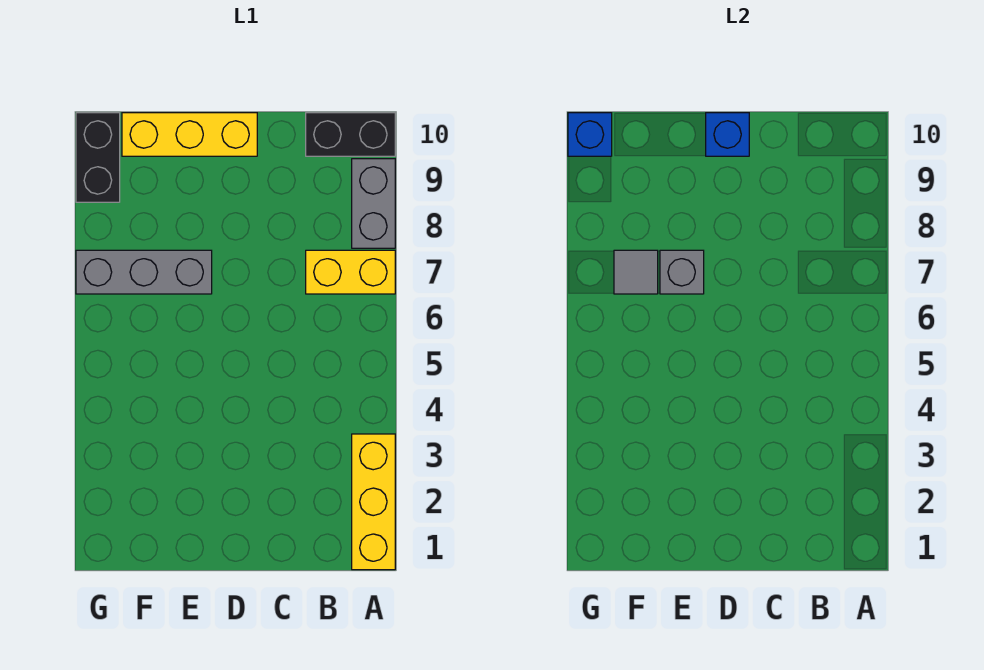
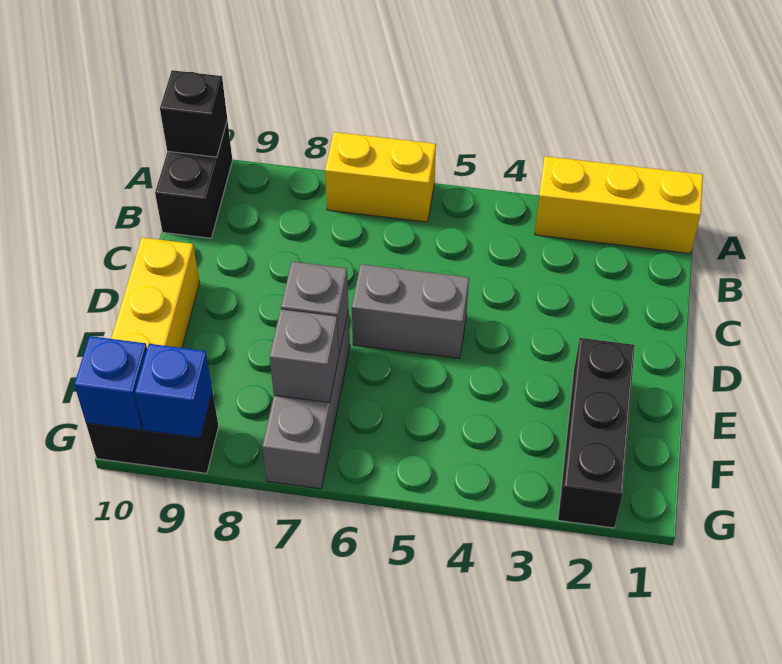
yellow brick A7:B7 level 1 -> yellow brick A6:A7 level 1
grey brick A8:A9 level 1 -> grey brick D5:D6 level 1
none -> black brick A10 level 2
blue brick D10 level 2 -> blue brick G9 level 2
none -> black brick E2:G2 level 1
grey tile F7 level 2 -> grey brick F7 level 2

